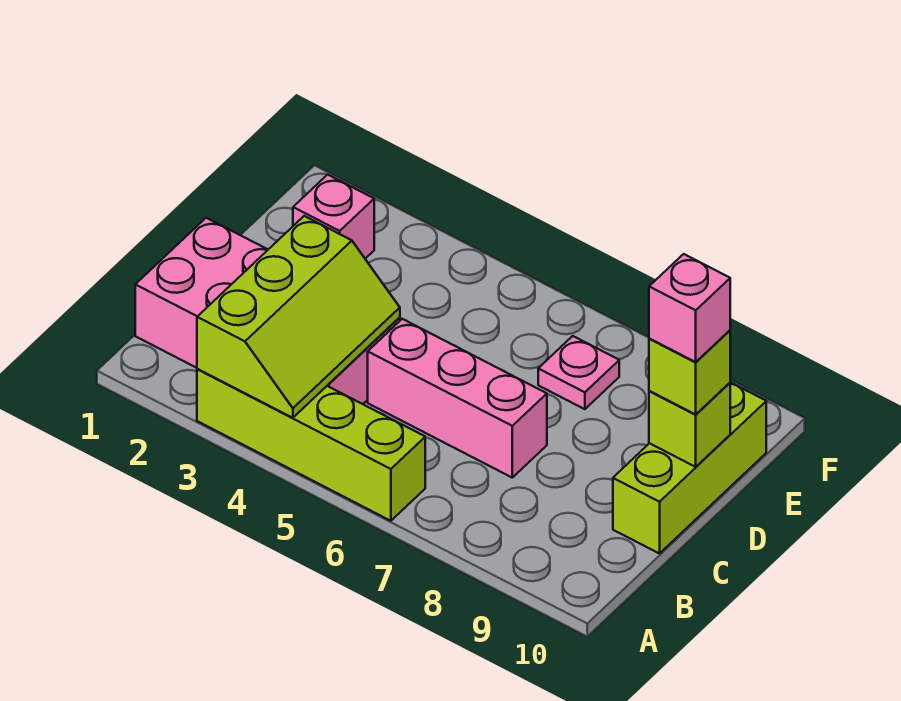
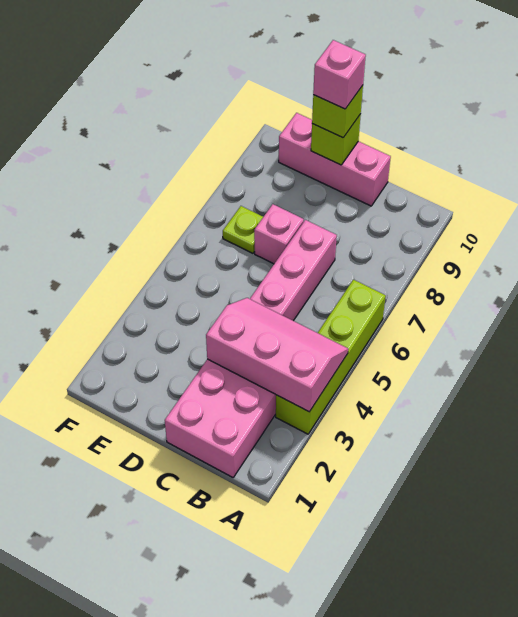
lime slope A3:C4 level 2 top 3 -> pink slope A3:C4 level 2 top 3
lime brick C10:E10 level 1 -> pink brick C10:E10 level 1
pink brick E2 level 1 -> pink brick D7 level 1
pink plate E7 level 1 -> lime plate E7 level 1

